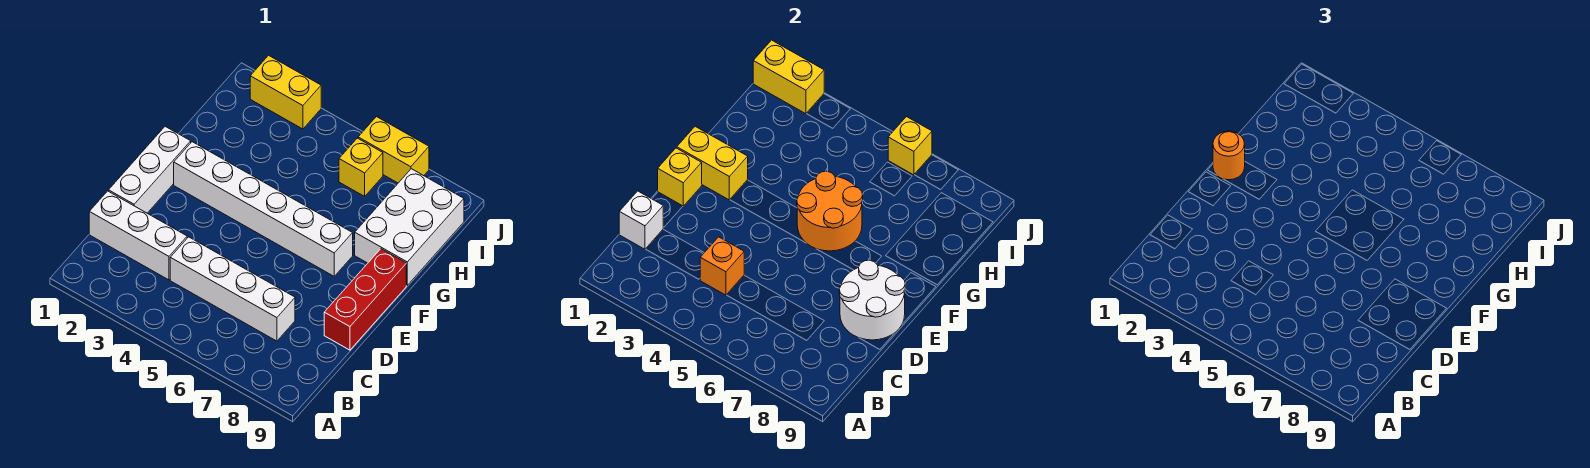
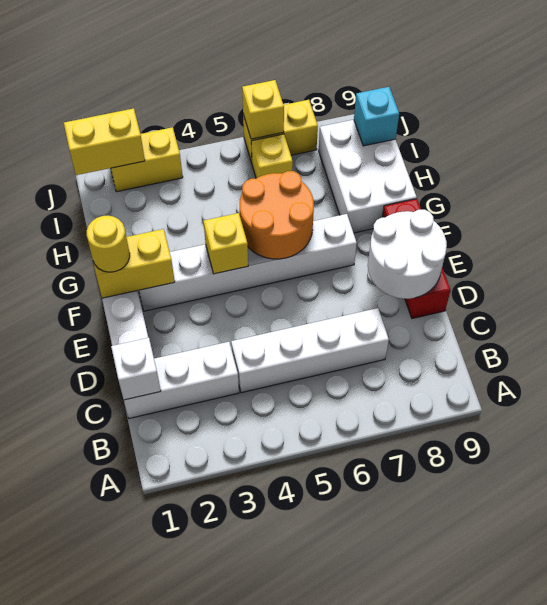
orange brick C4 level 2 -> none
yellow brick E1 level 2 -> yellow brick F4 level 2
orange round brick F1 level 3 -> yellow round brick F1 level 3
none -> cyan brick I9 level 2

